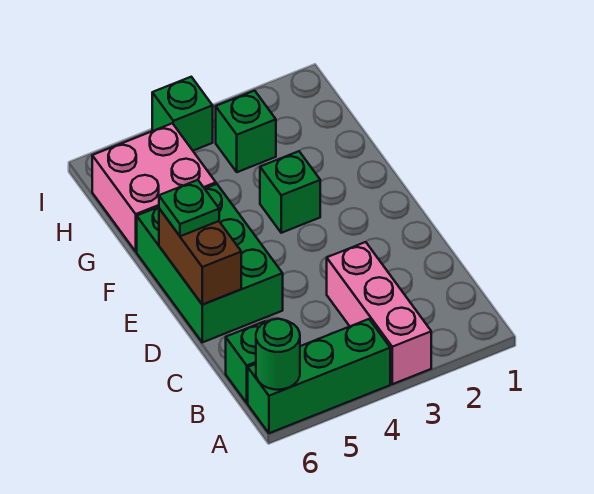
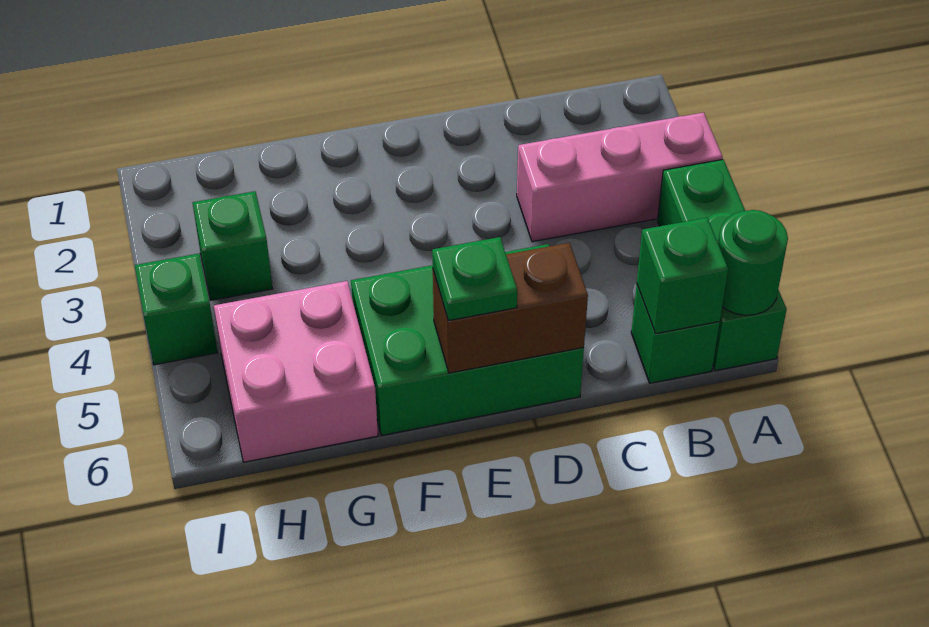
green brick F3 level 1 -> green brick B6 level 2

